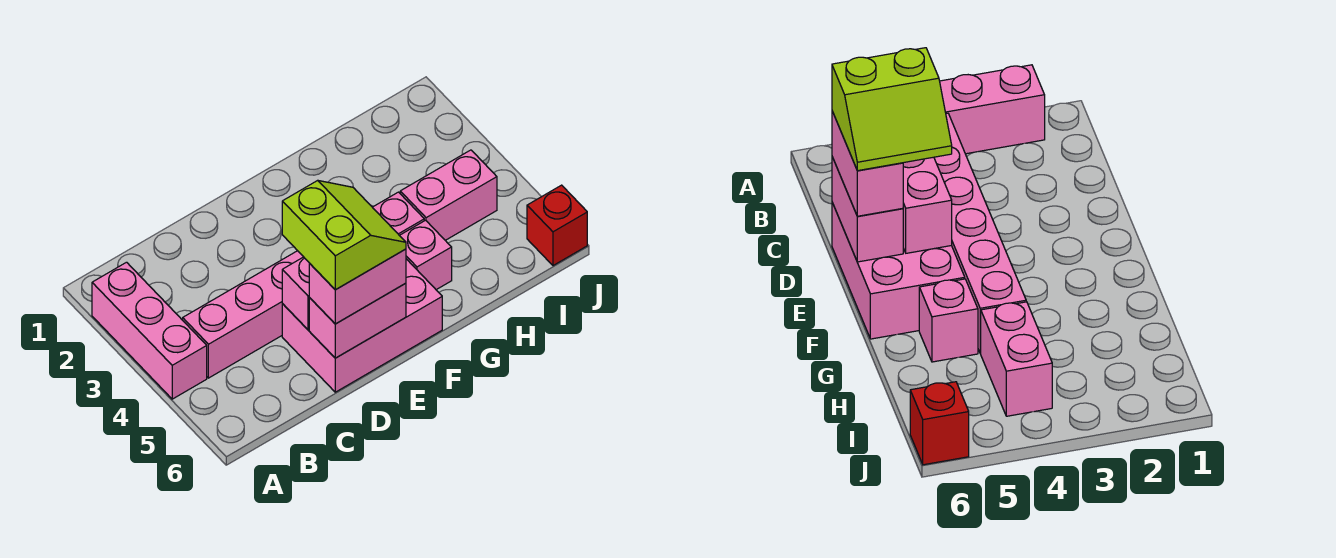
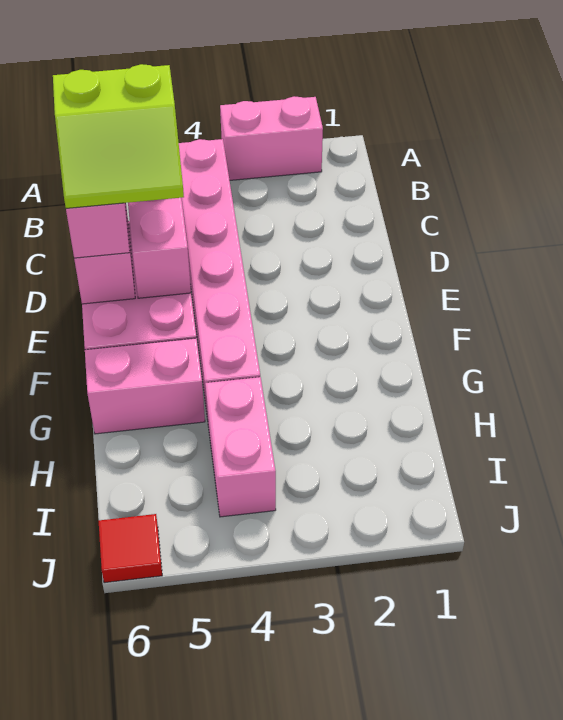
pink brick A2:A4 level 1 -> pink brick A2:A3 level 1
pink brick G5 level 1 -> pink brick G5:G6 level 1
red brick J6 level 1 -> red tile J6 level 1

